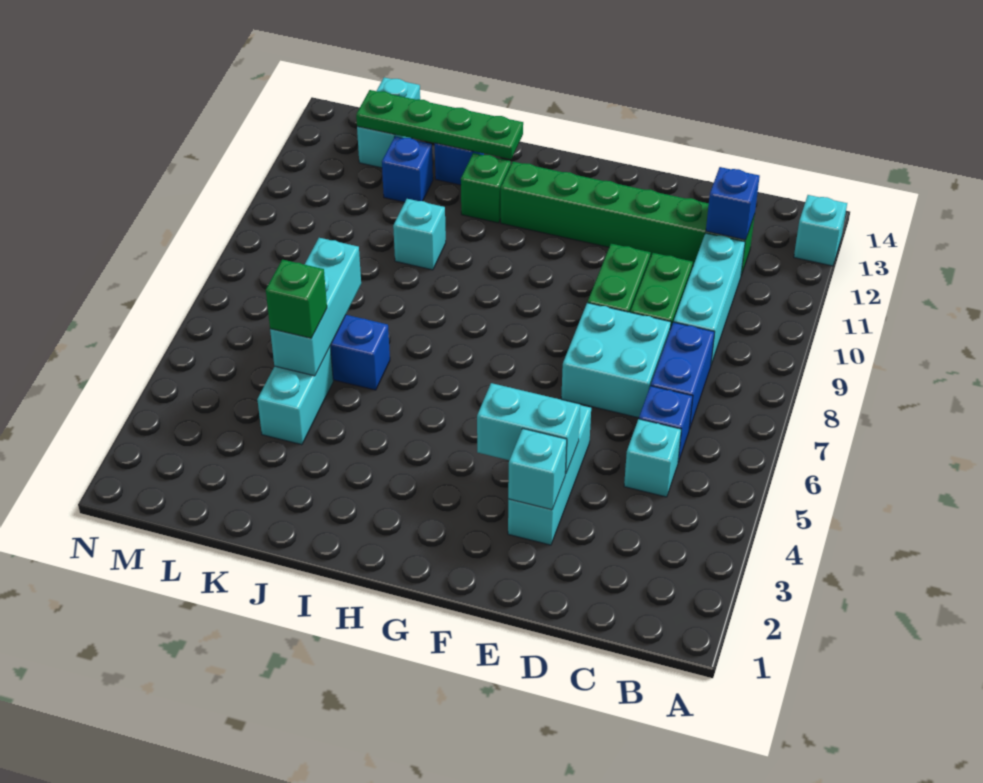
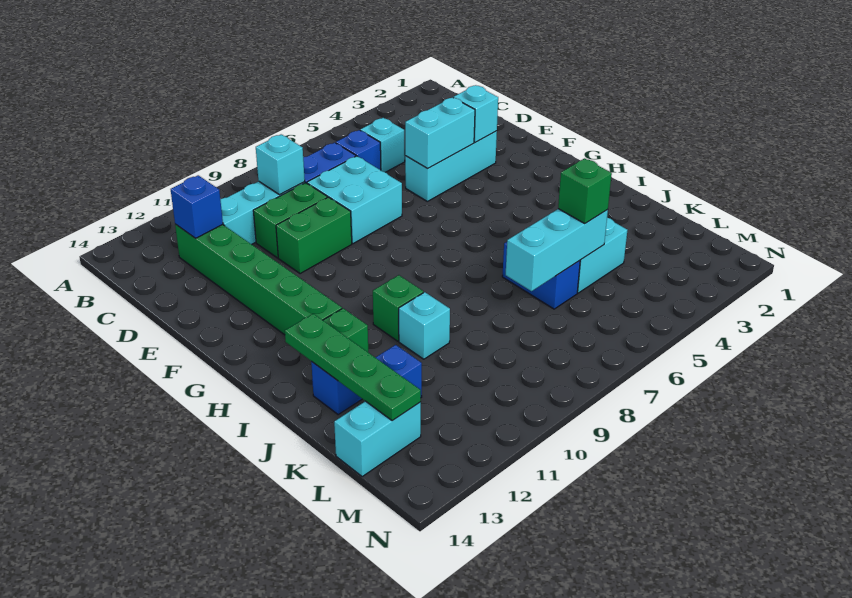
cyan brick A13 level 1 -> cyan brick C9 level 2
cyan brick E4:F4 level 2 -> cyan brick E4:E5 level 2
none -> green brick I10 level 1

